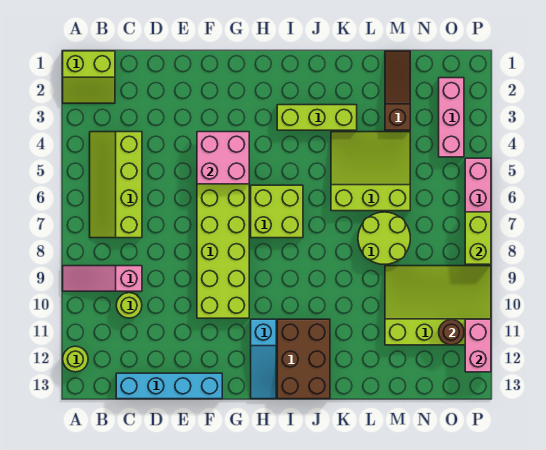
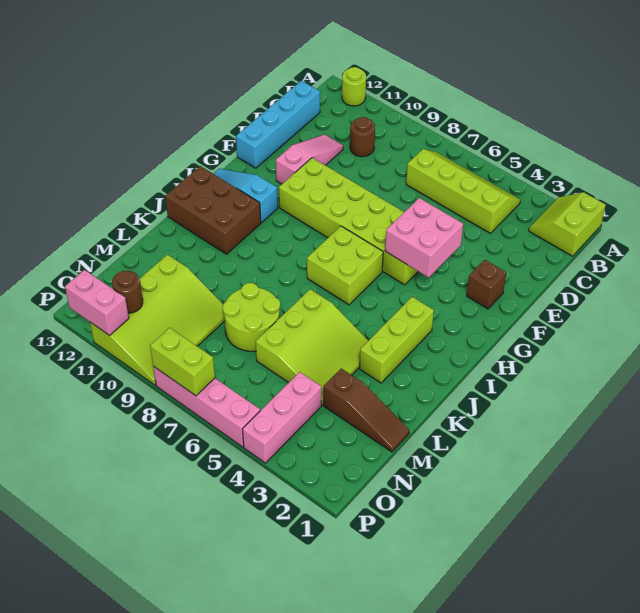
pink slope A9:C9 level 1 top C -> pink slope D11:F11 level 1 top F
lime round brick C10 level 1 -> brown round brick C10 level 1
none -> brown brick F2 level 1
pink brick O2:O4 level 1 -> pink brick N4:P4 level 1

